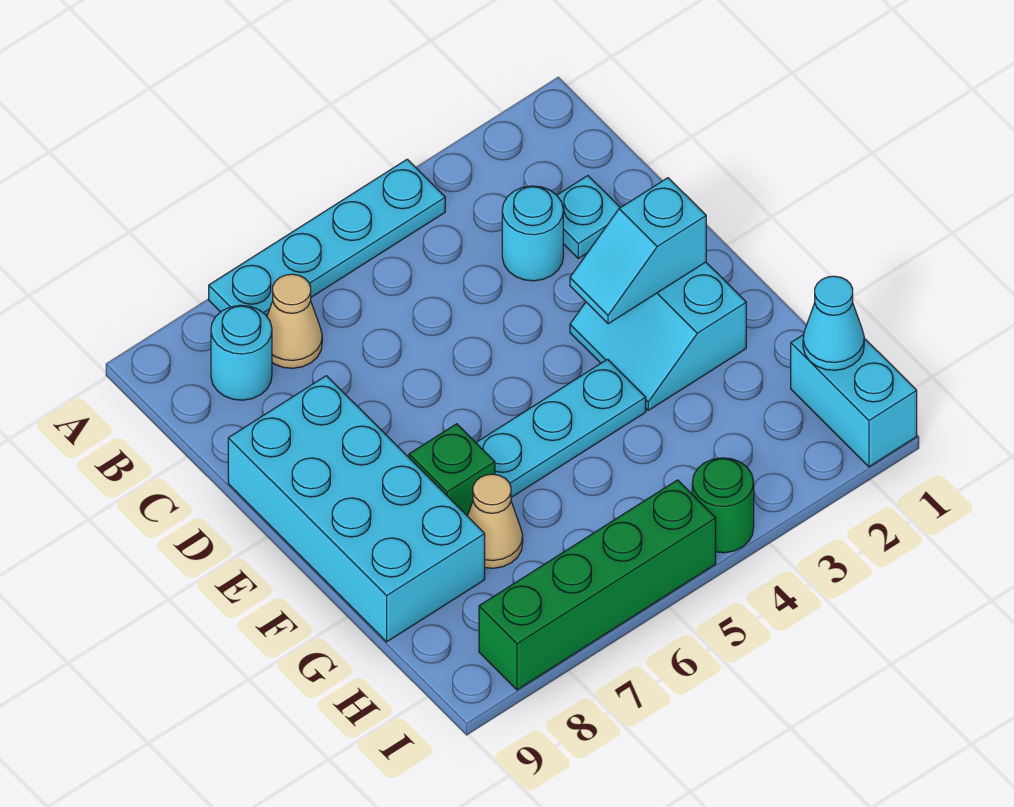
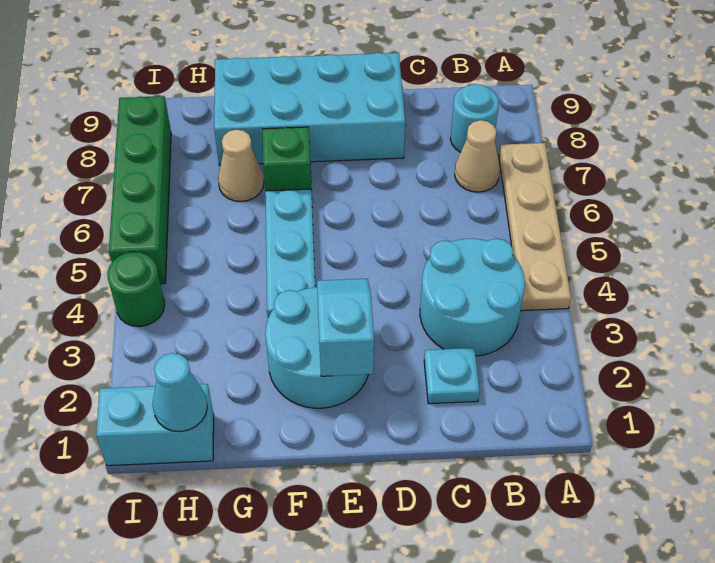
cyan plate A4:A7 level 1 -> tan plate A4:A7 level 1
cyan round brick C3 level 1 -> cyan round brick B3:C4 level 1
cyan slope E2:F3 level 1 top 2 -> cyan round brick E2:F3 level 1

